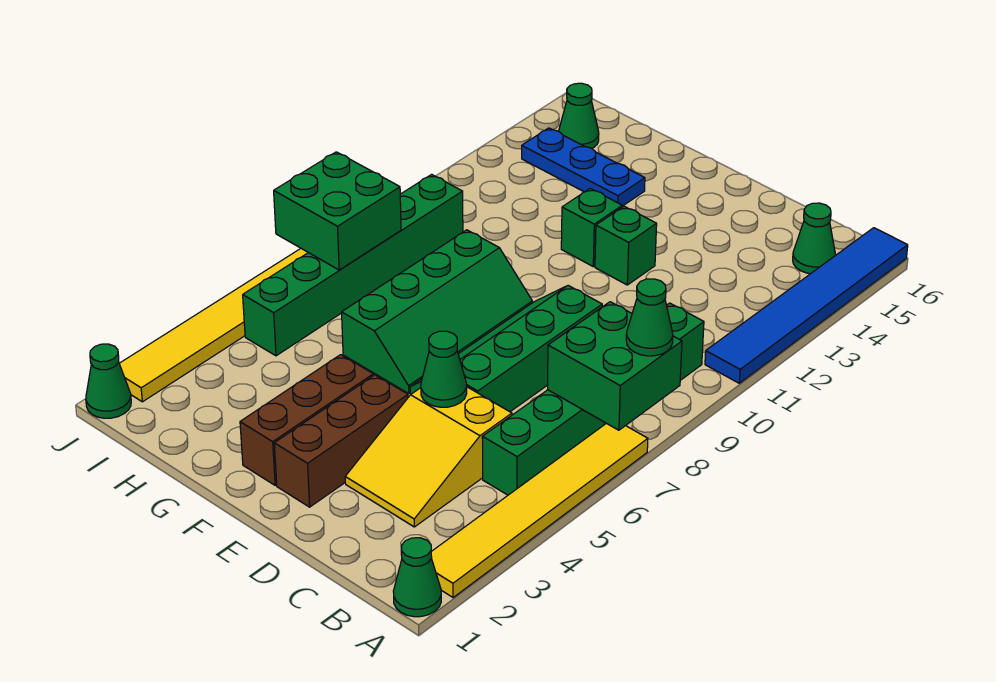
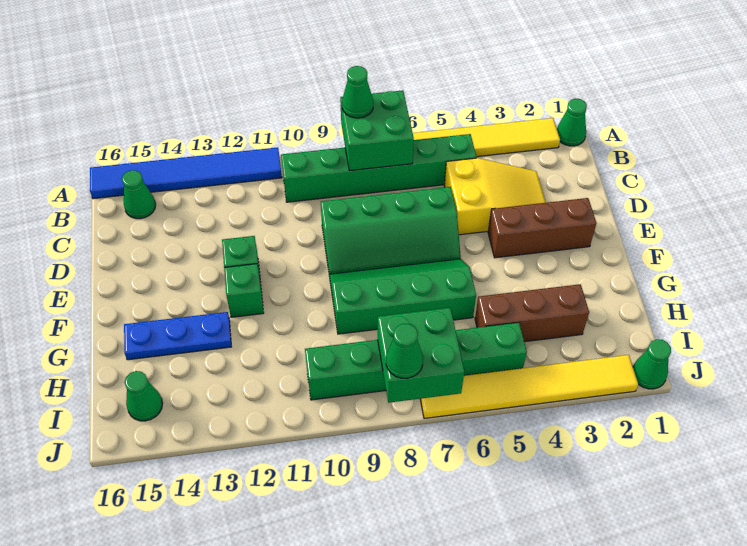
green cone D5 level 2 -> green cone J8 level 3
brown brick F2:F4 level 1 -> brown brick H3:H5 level 1
blue plate G14:I14 level 1 -> blue plate G13:G15 level 1

